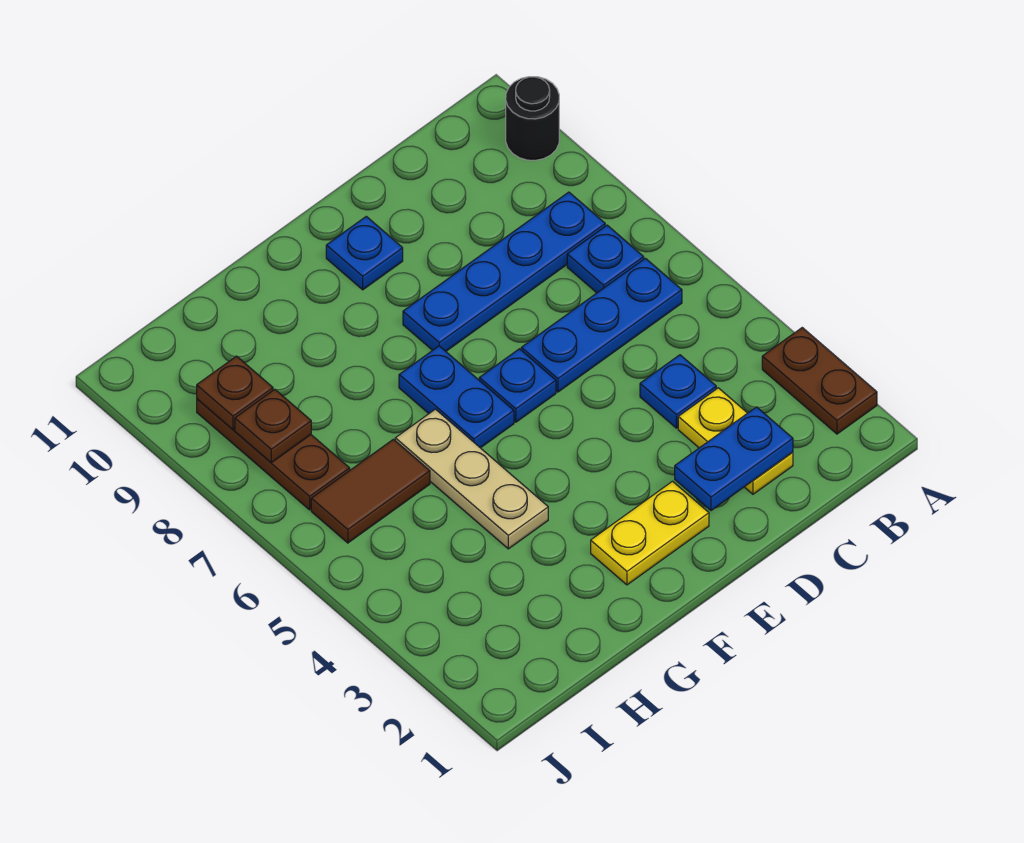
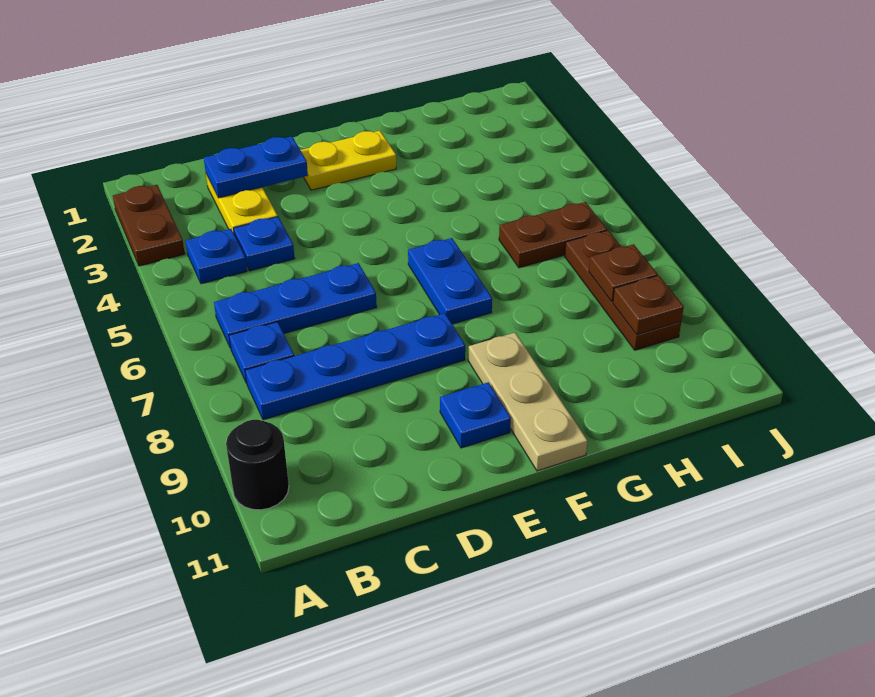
blue plate E6 level 1 -> blue plate B4 level 1
tan plate G4:G6 level 1 -> tan plate F9:F11 level 1
brown tile H6:I6 level 1 -> brown plate H6:I6 level 1

